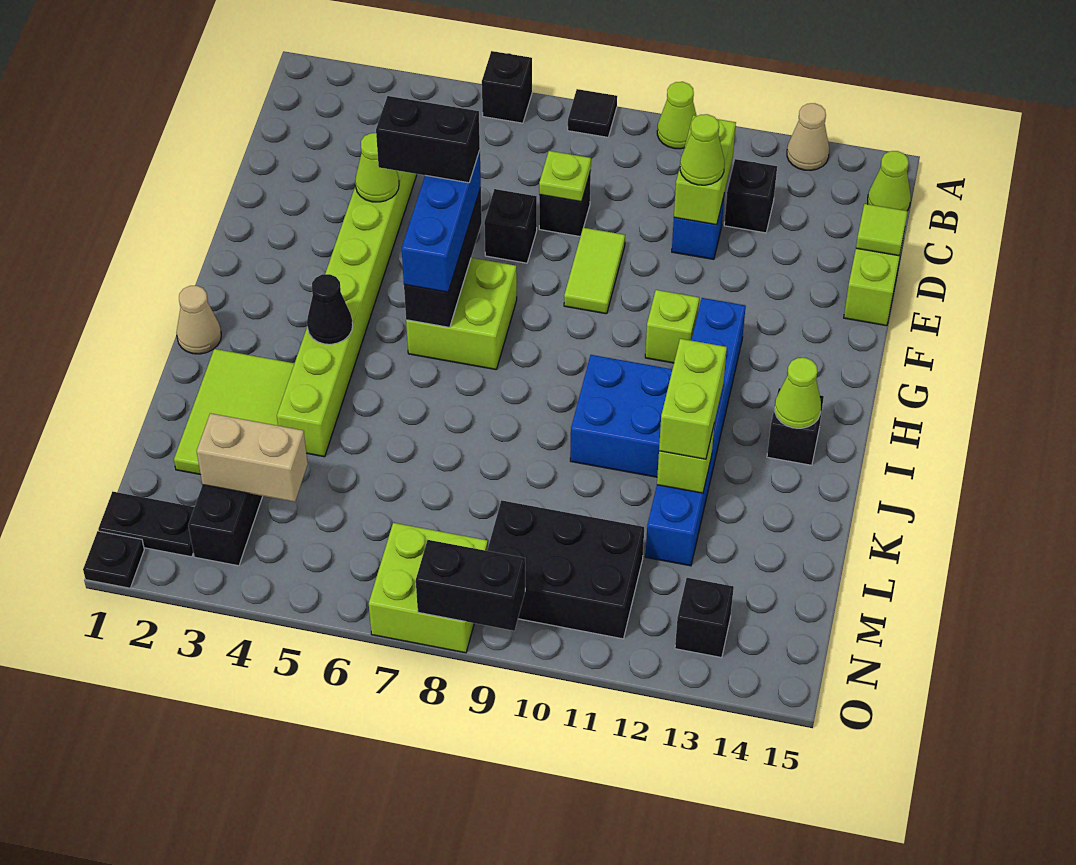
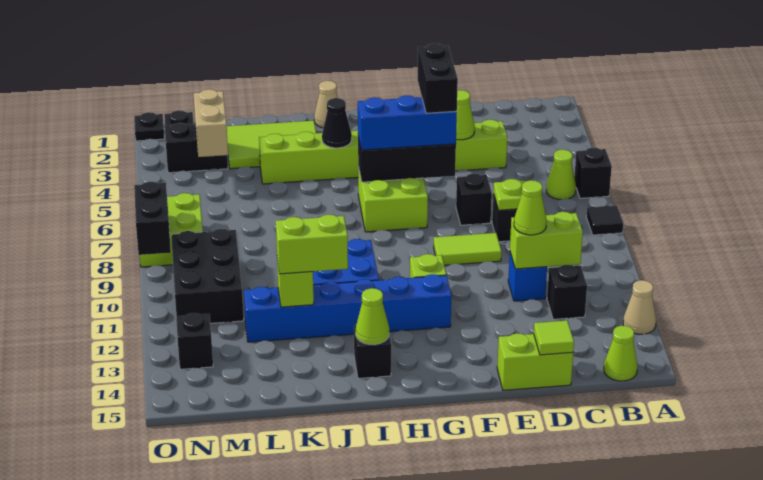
lime cone A10 level 1 -> lime cone B6 level 1

